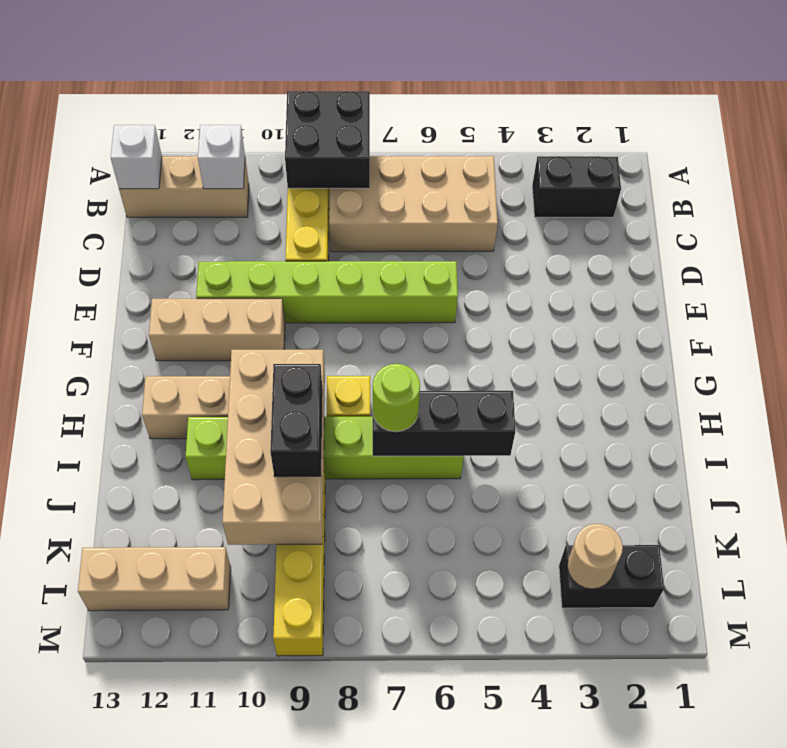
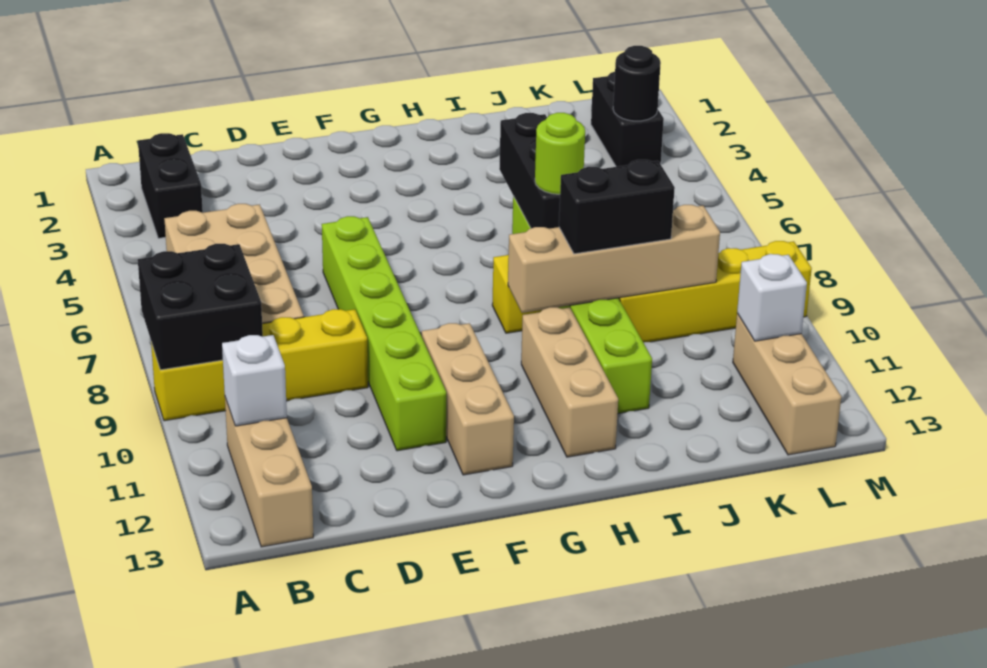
white brick B13 level 2 -> white brick L11 level 2
tan brick H9:K10 level 2 -> tan brick H9:K9 level 2
tan round brick L3 level 2 -> black round brick L3 level 2

